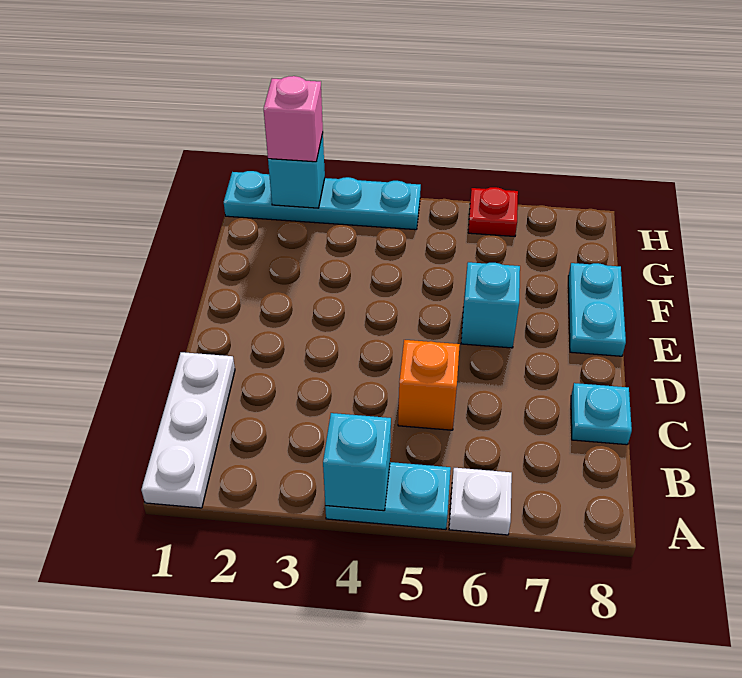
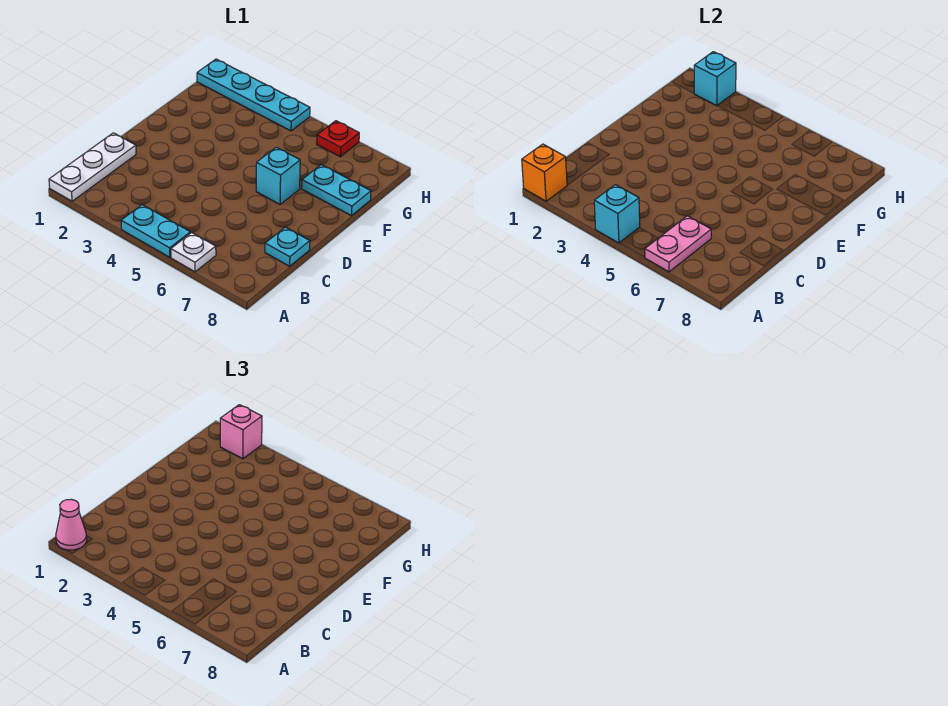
none -> pink cone A1 level 3
none -> pink plate A6:B6 level 2
orange brick C5 level 1 -> orange brick A1 level 2
cyan plate E8:F8 level 1 -> cyan plate F7:F8 level 1

